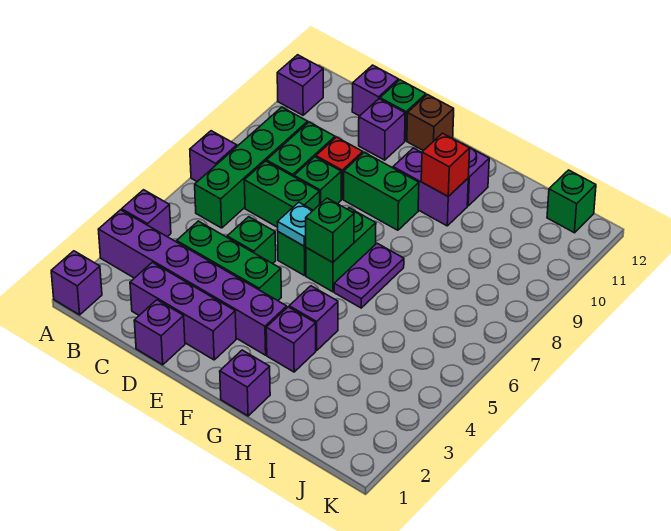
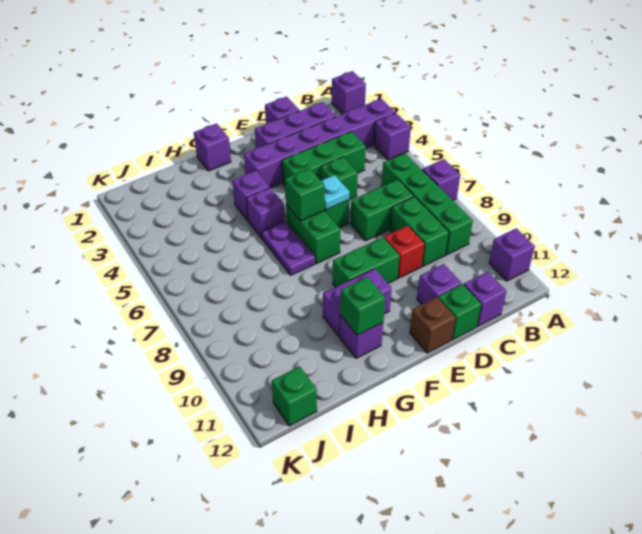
green brick D8 level 1 -> green brick G11 level 2
purple brick G3 level 1 -> purple brick G5 level 1
red brick G10 level 2 -> none

